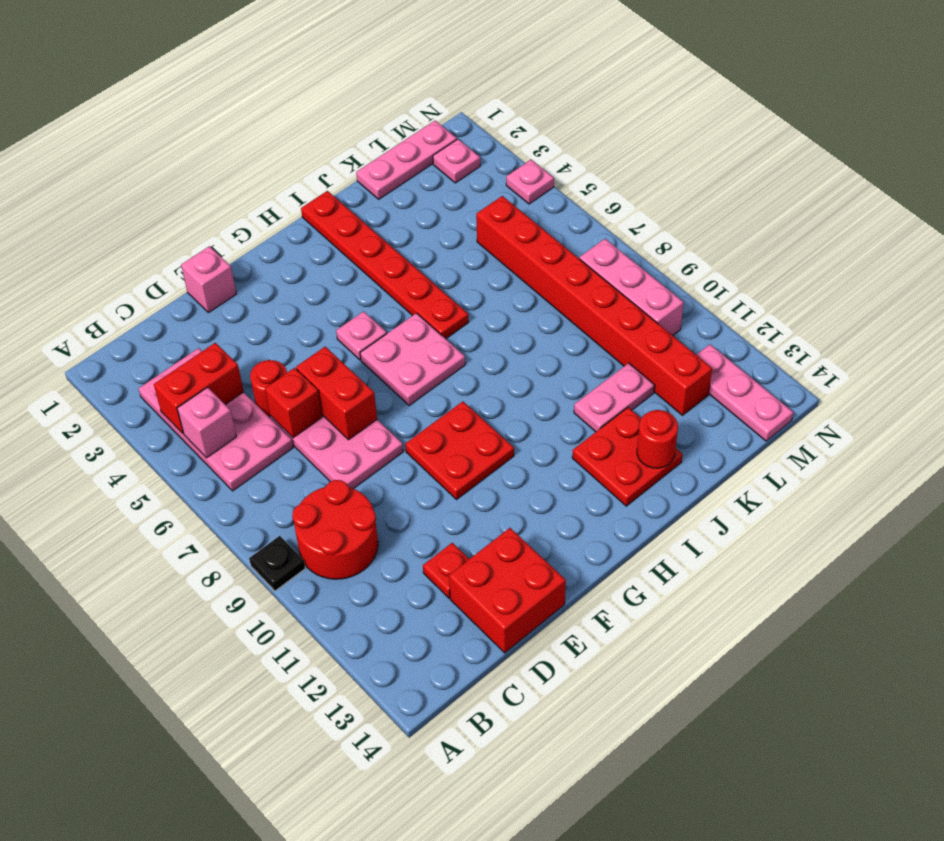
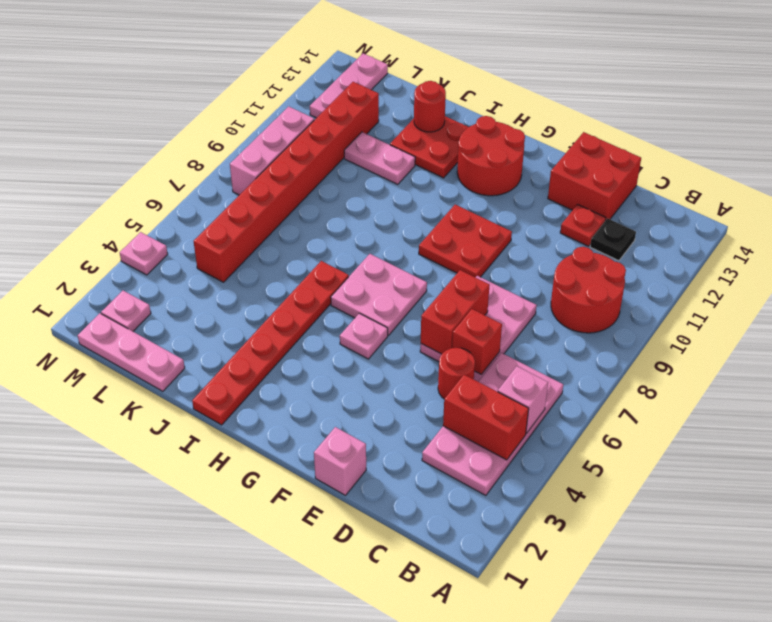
black plate A9 level 1 -> black plate C12 level 1
none -> red round brick G12:H13 level 1

